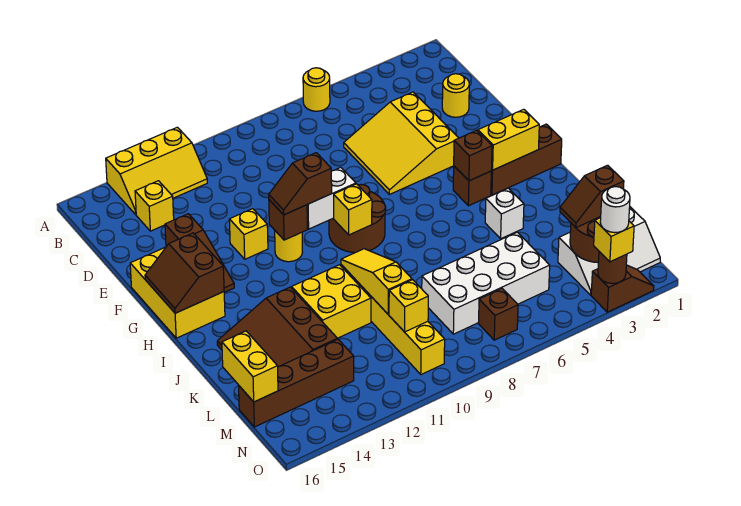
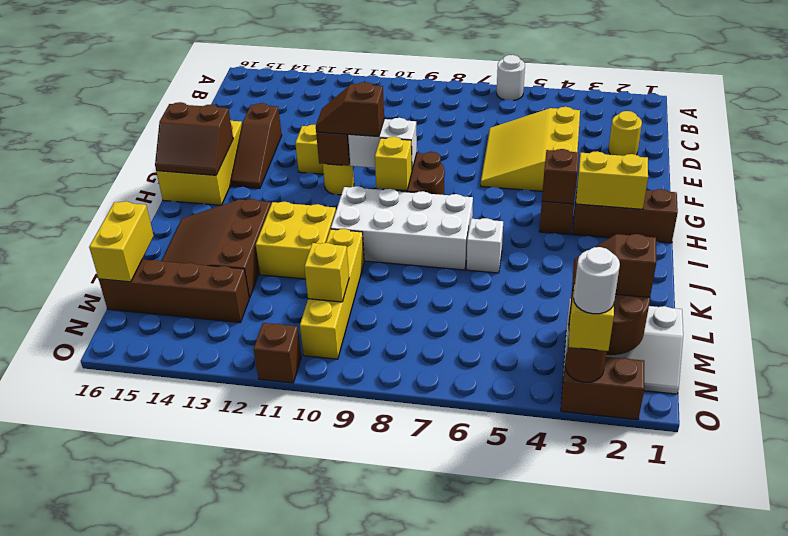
yellow round brick A6 level 1 -> white round brick A6 level 1
yellow slope A12:B14 level 1 top A -> none
yellow brick C14 level 1 -> none
brown slope G15:H16 level 2 top 15 -> brown slope G15:H16 level 2 top G
white brick J4 level 1 -> white brick J6 level 1
yellow slope J10:L10 level 2 top L -> none
white brick L5:M8 level 1 -> white brick I7:J10 level 1
brown brick N7 level 1 -> brown brick O11 level 1
brown slope O2:O3 level 1 top 3 -> brown brick O2:O3 level 1

